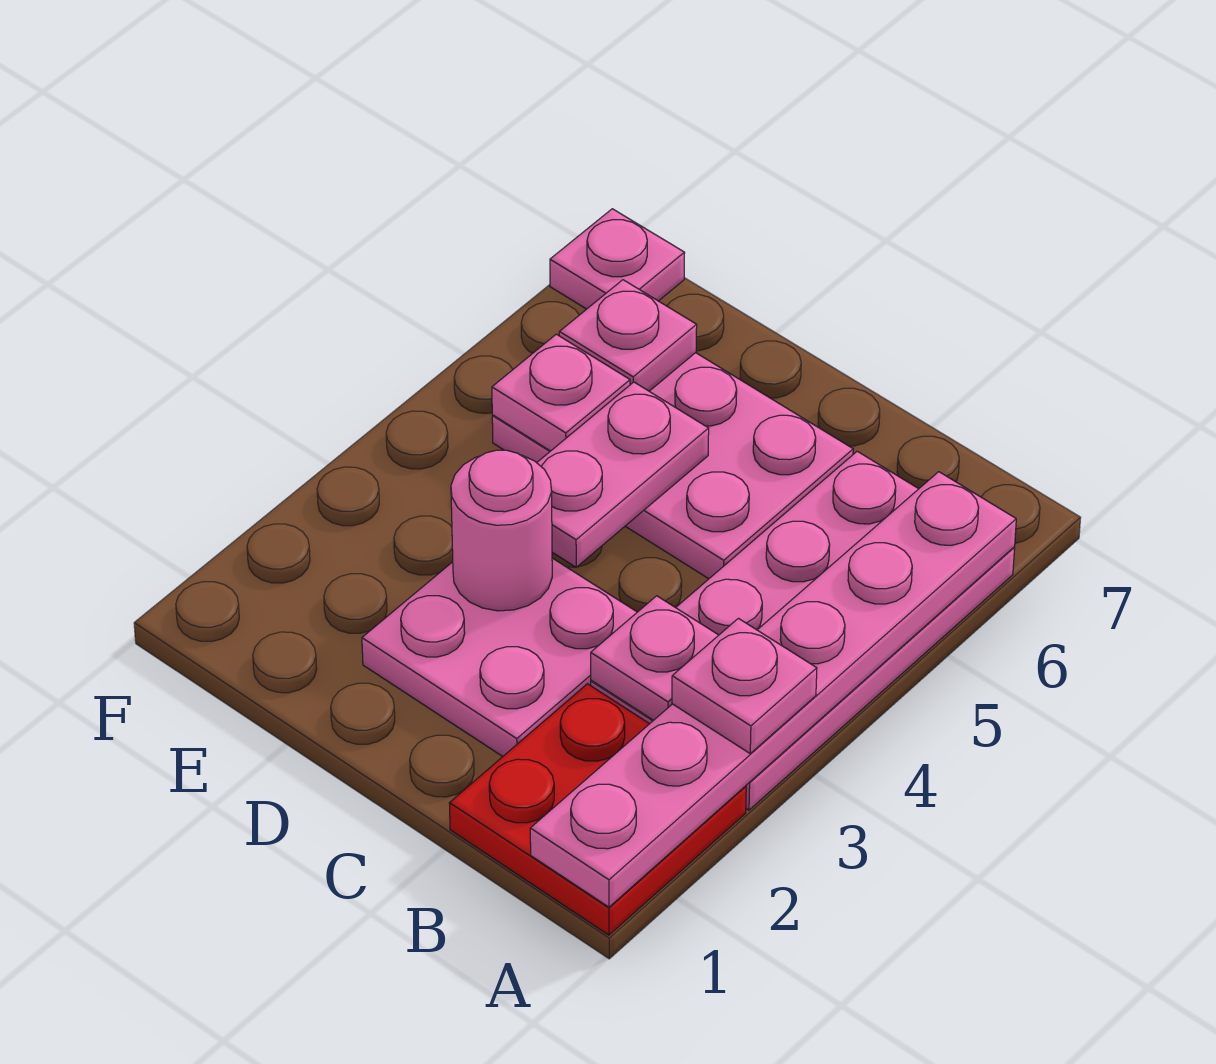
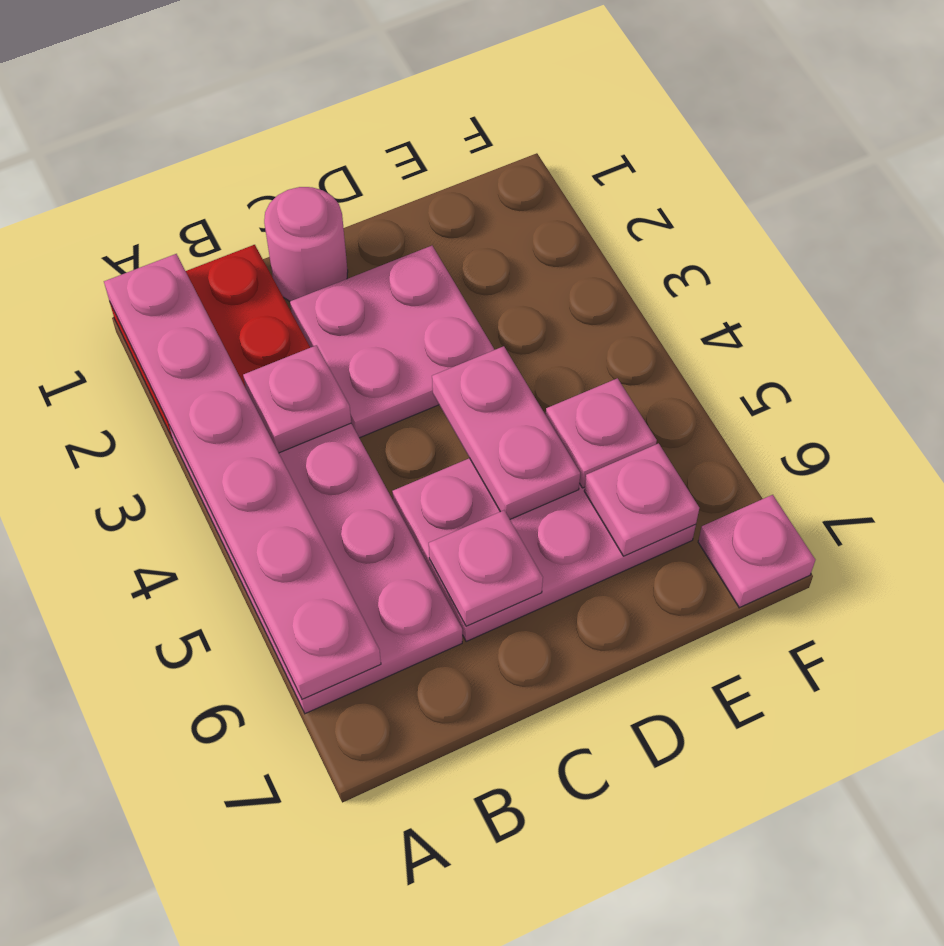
pink plate A3 level 3 -> pink plate C6 level 2
pink round brick D3 level 2 -> pink round brick C1 level 1

